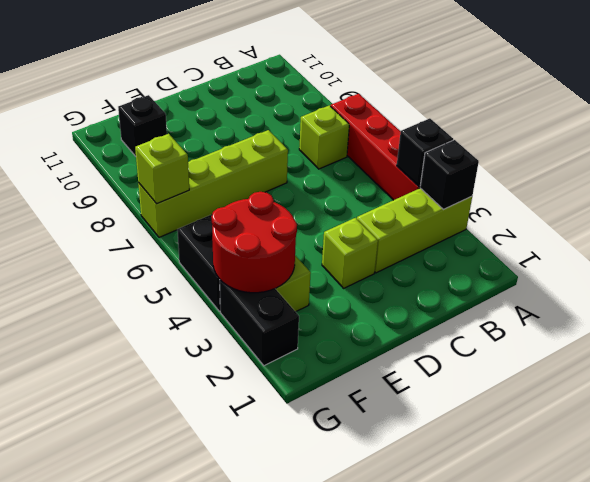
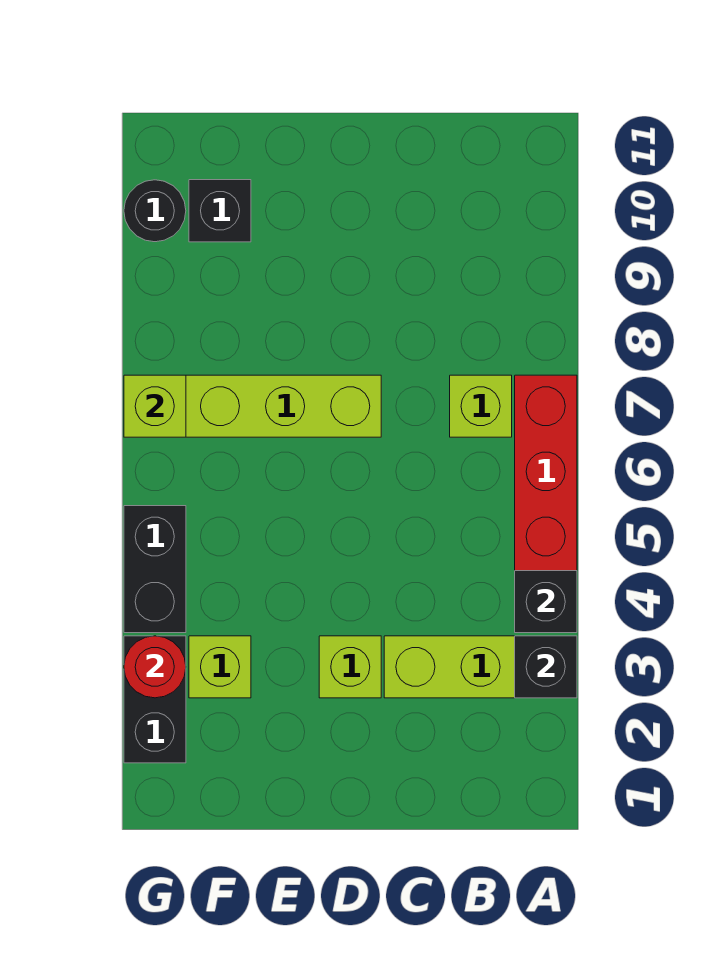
red round brick F3:G4 level 2 -> red round brick G3 level 2
none -> black round brick G10 level 1

